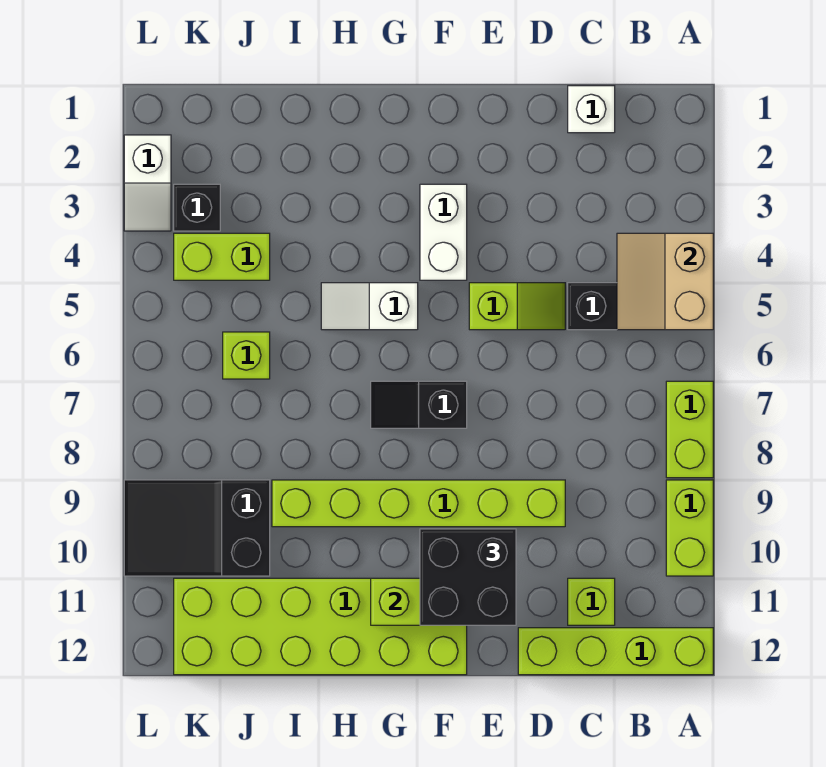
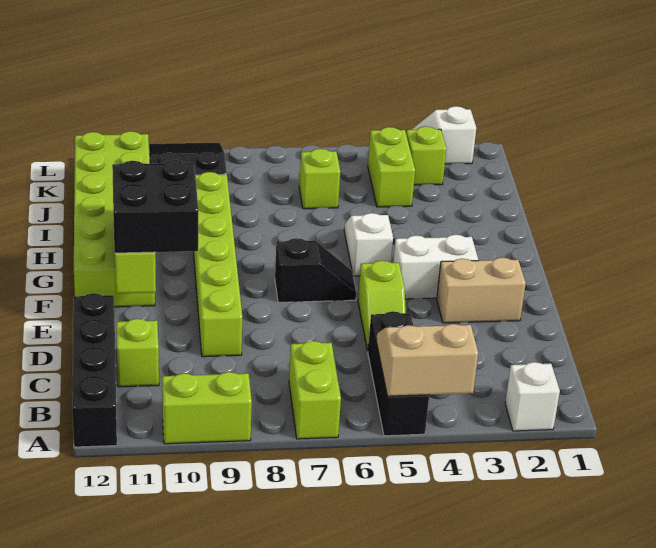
lime brick A7:A8 level 1 -> lime brick A7:B7 level 1
lime brick A12:D12 level 1 -> black brick A12:D12 level 1
white brick C1 level 1 -> white brick A2 level 1
none -> tan brick E2:E3 level 1
black slope F7:G7 level 1 top F -> black slope F6:F7 level 1 top 7
black brick K3 level 1 -> lime brick K3 level 1

